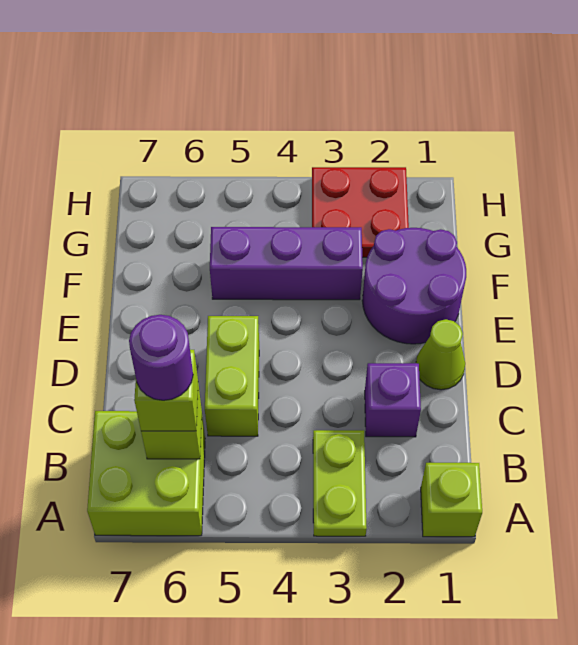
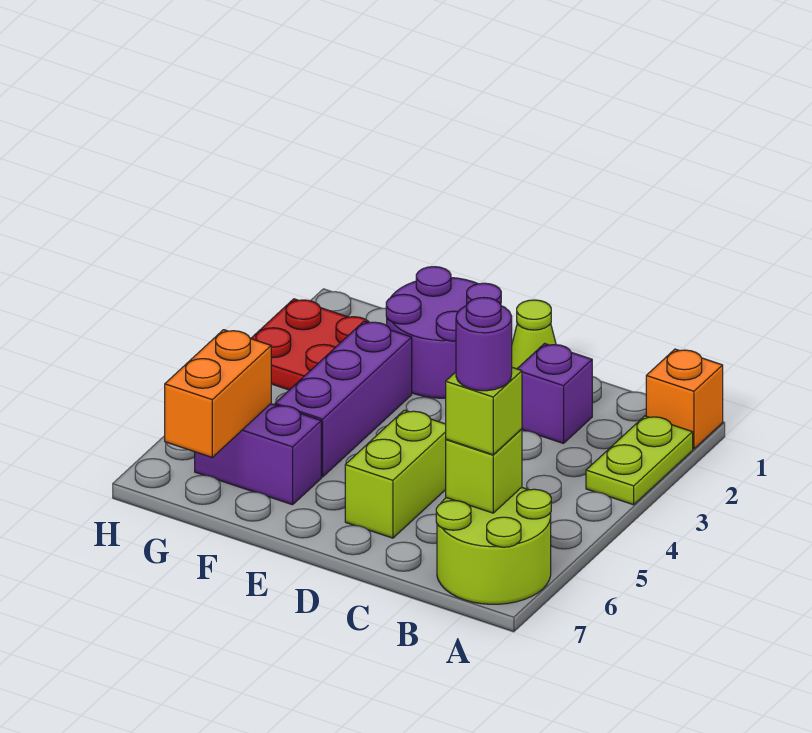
lime brick A1 level 1 -> orange brick A1 level 1
lime plate A3:B3 level 1 -> lime plate A2:A3 level 1
lime brick A6:B7 level 1 -> lime round brick A6:B7 level 1
lime brick C5:D5 level 1 -> lime brick D5:D6 level 1
none -> purple brick F6:G6 level 1
none -> orange brick G6:G7 level 2

